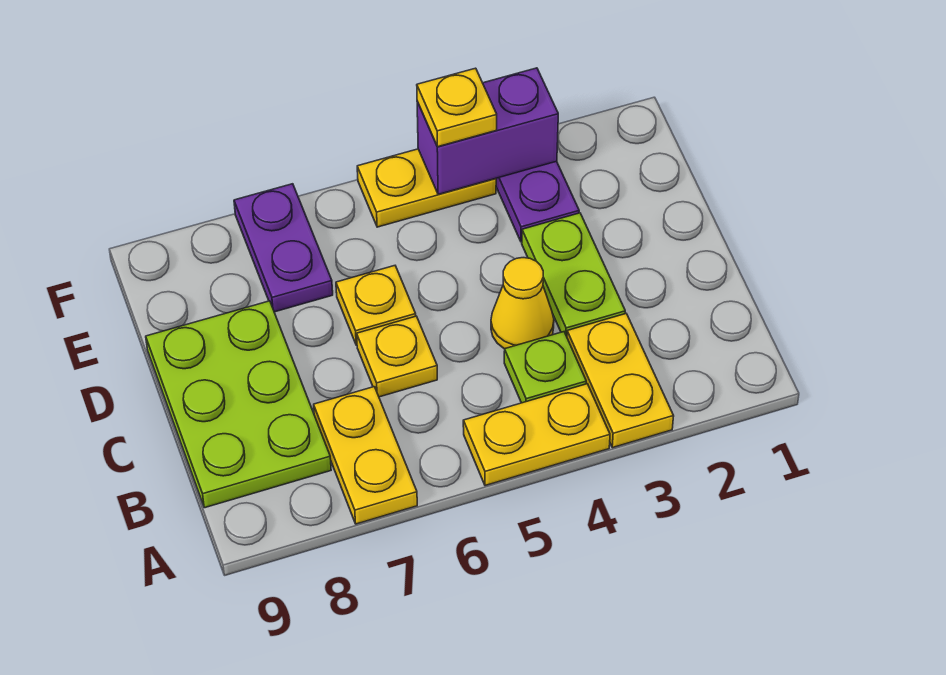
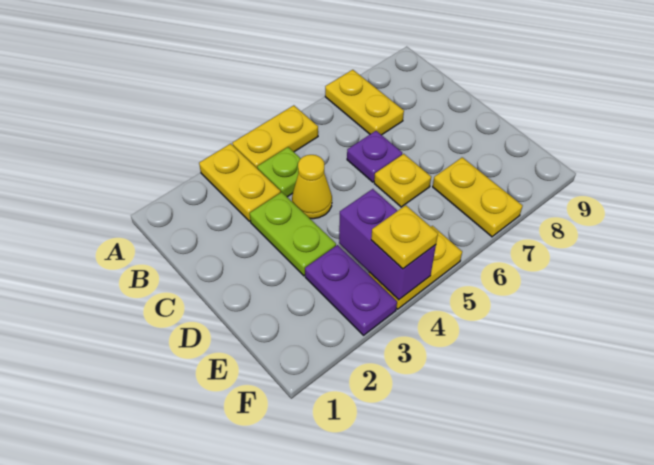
lime plate B8:D9 level 1 -> none
yellow plate C6 level 1 -> purple plate C6 level 1
purple plate E7:F7 level 1 -> yellow plate E7:F7 level 1
purple brick F3:F4 level 2 -> purple brick E4:F4 level 2

